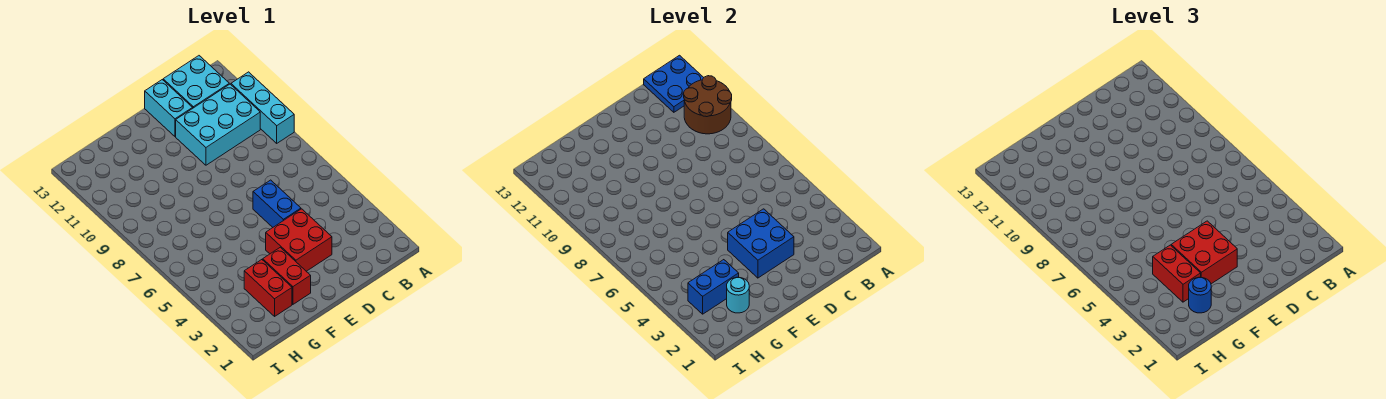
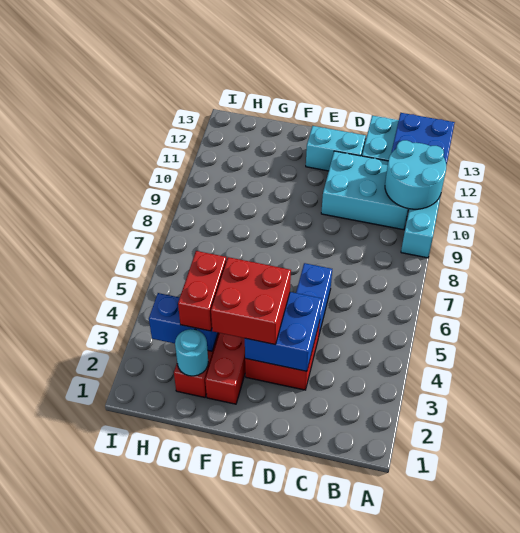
brown round brick A10:B11 level 2 -> cyan round brick A10:B11 level 2
cyan brick D12:D13 level 1 -> cyan brick D12:E12 level 1
blue round brick G2 level 3 -> none

